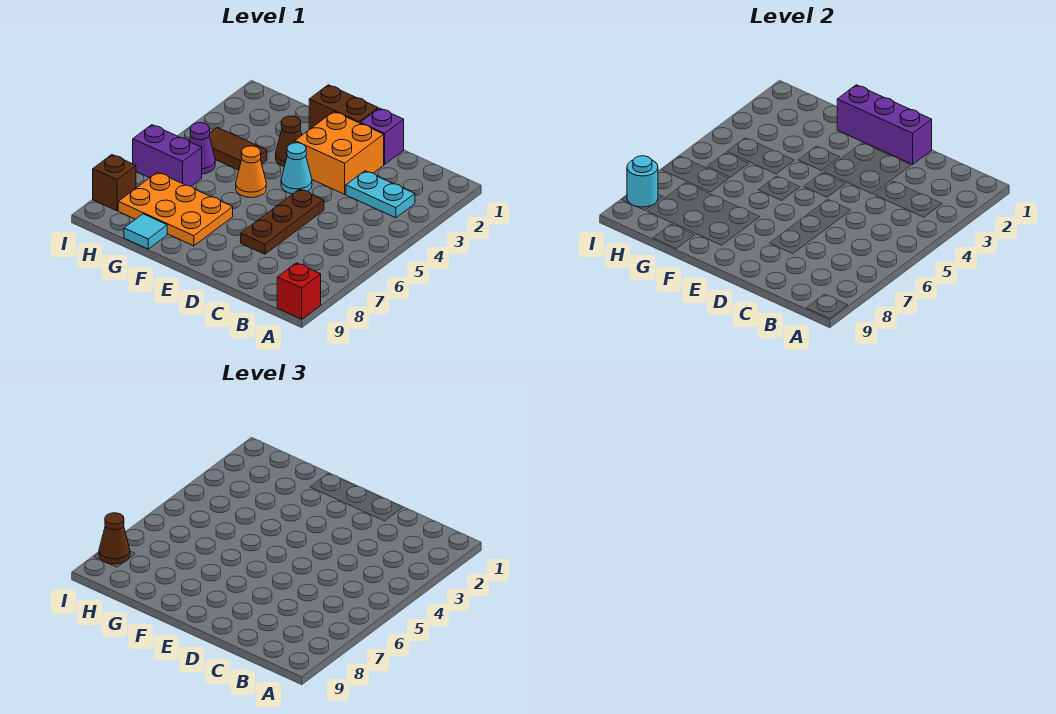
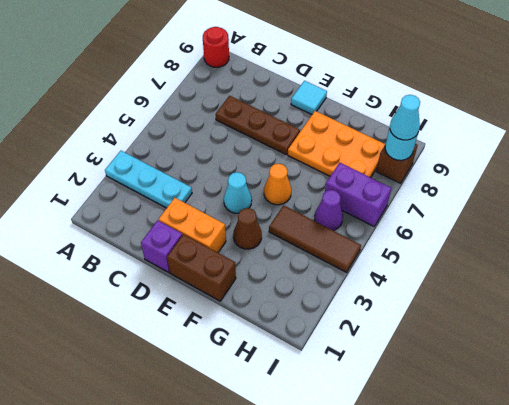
red brick A9 level 1 -> red round brick A9 level 1
cyan plate B3:C3 level 1 -> cyan plate A3:C3 level 1
purple brick D1:F1 level 2 -> none
orange brick D2:E3 level 1 -> orange brick D2:E2 level 1
brown plate D5:D7 level 1 -> brown plate C7:E7 level 1
brown tile G4:H4 level 1 -> brown tile G4:I4 level 1
cyan tile G9 level 1 -> cyan tile E9 level 1
brown cone I8 level 3 -> cyan cone I8 level 3

